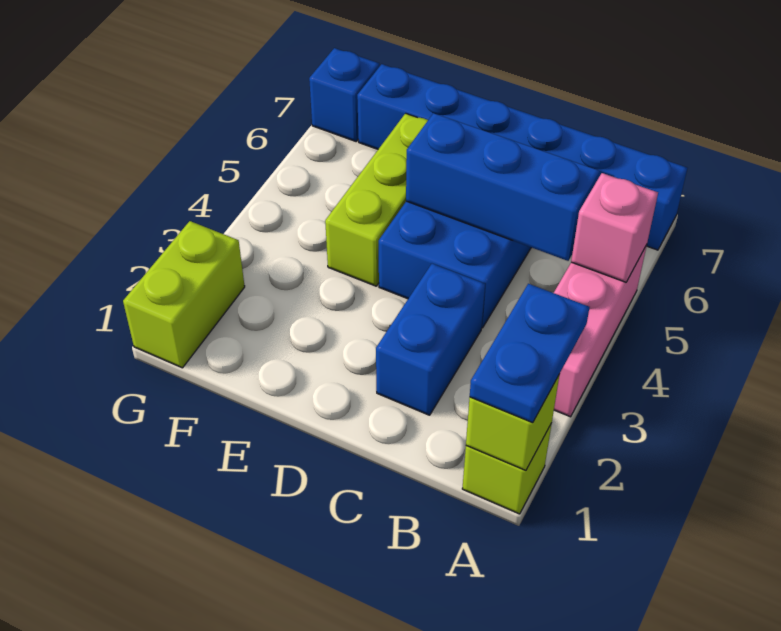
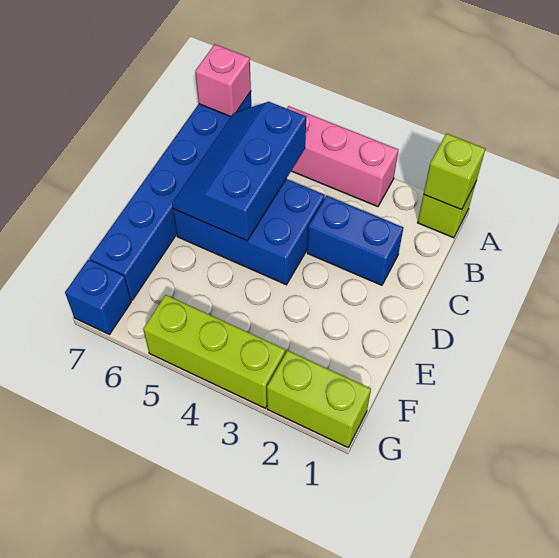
blue plate A1:A2 level 3 -> none
pink brick A5 level 2 -> pink brick A7 level 2
lime brick E4:E6 level 1 -> lime brick G3:G5 level 1

